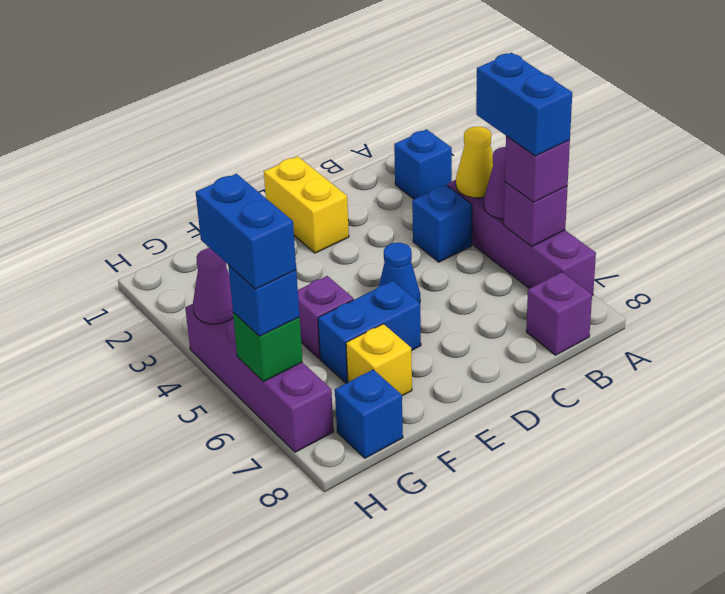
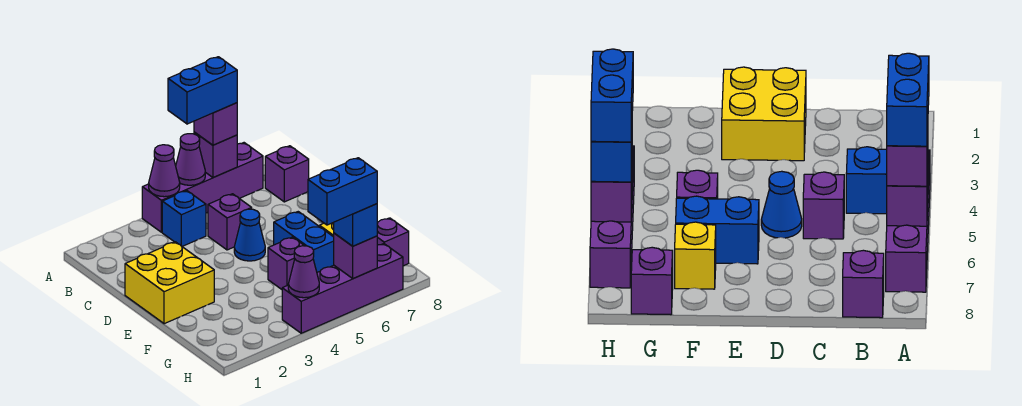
blue brick A2 level 1 -> none
yellow cone A4 level 2 -> purple cone A4 level 2
none -> purple brick C5 level 1
yellow brick D1:D2 level 1 -> yellow brick D1:E2 level 1
blue brick G8 level 1 -> purple brick G8 level 1
green brick H6 level 2 -> purple brick H6 level 2

